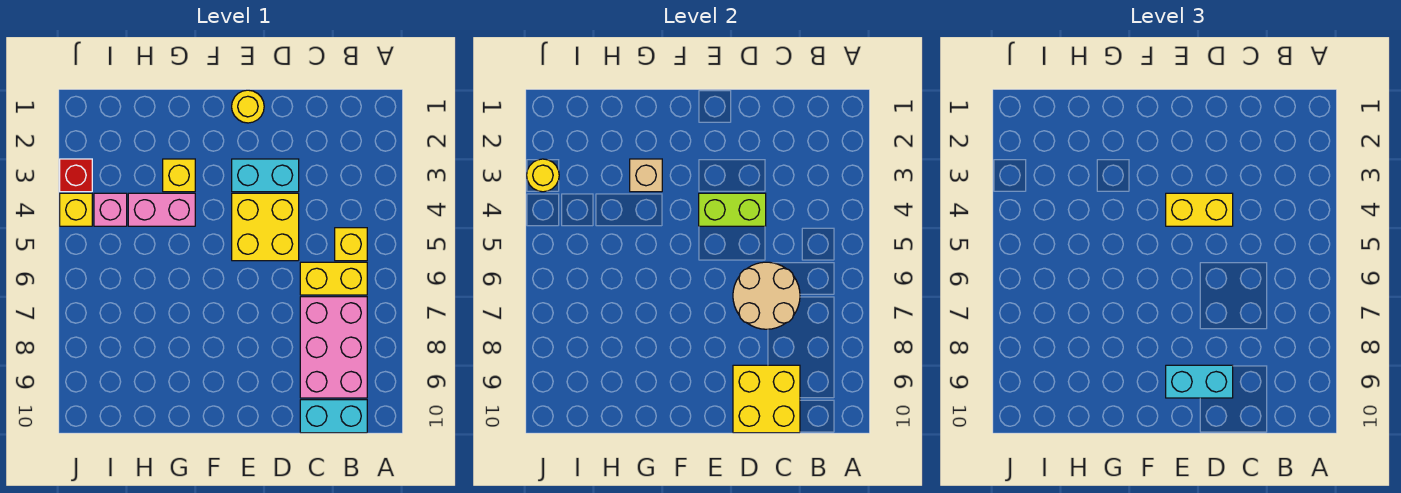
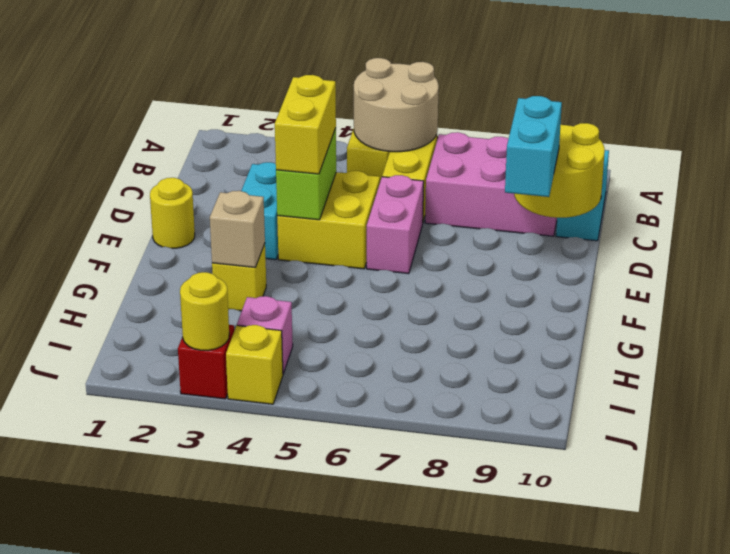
tan round brick C6:D7 level 2 -> tan round brick A5:B6 level 2
yellow brick C9:D10 level 2 -> yellow round brick C9:D10 level 2
pink brick G4:H4 level 1 -> pink brick D6:E6 level 1

